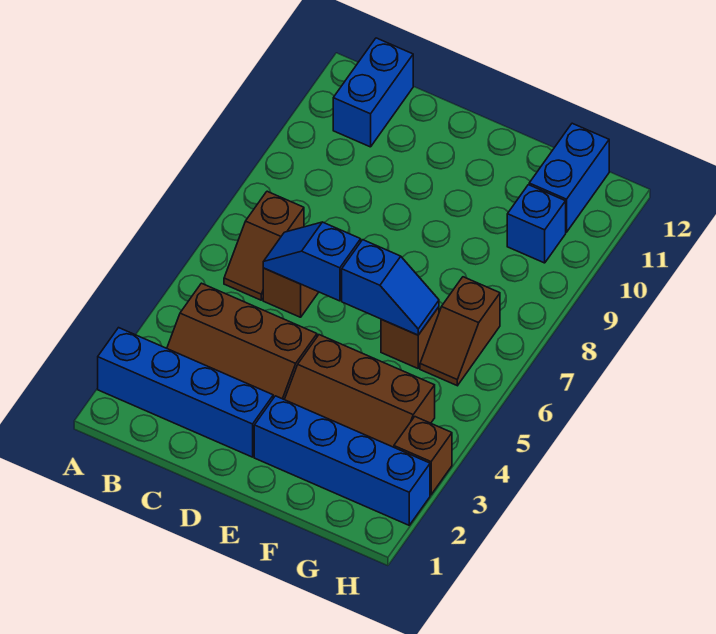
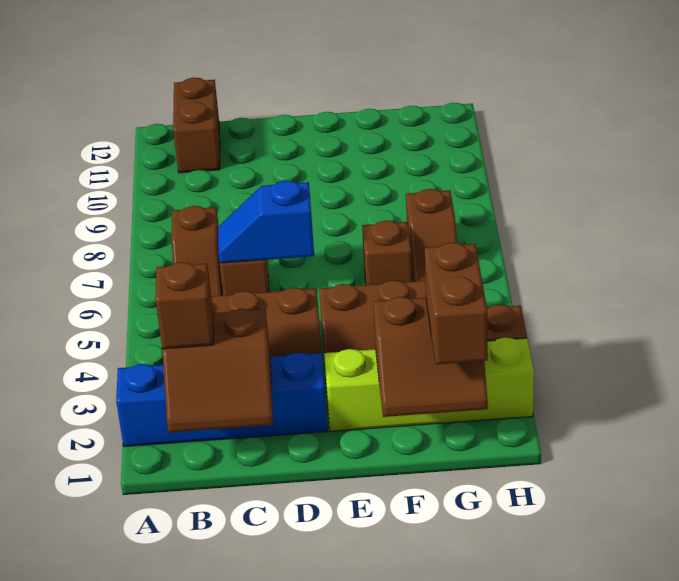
none -> brown slope B1:C2 level 2 top 2
none -> brown brick B2 level 3
blue brick B11:B12 level 1 -> brown brick B11:B12 level 1
blue brick E2:H2 level 1 -> lime brick E2:H2 level 1
blue slope E6:F6 level 2 top E -> none
none -> brown slope F1:G2 level 2 top 2
none -> brown brick G1:G2 level 3
blue brick G10 level 1 -> none
blue brick G11:G12 level 1 -> none

